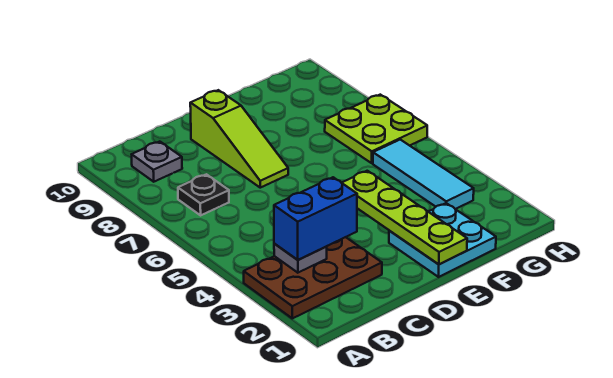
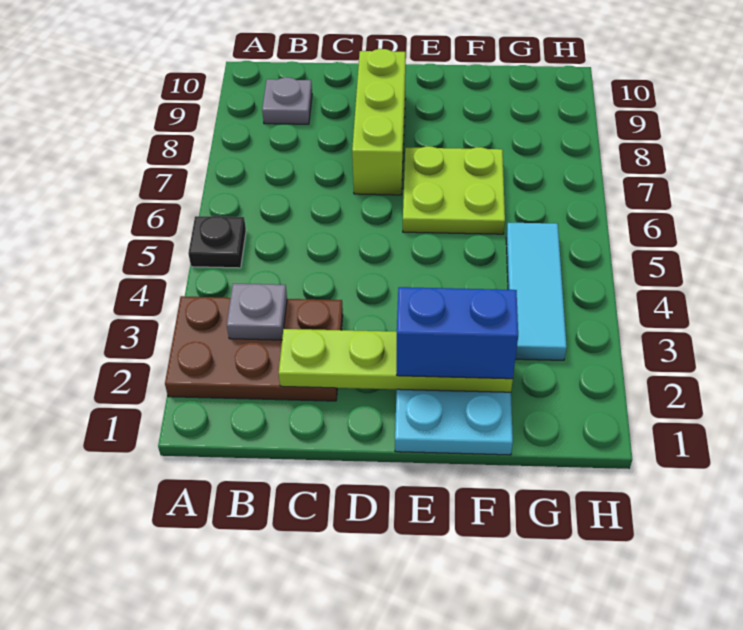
blue brick B3:C3 level 3 -> blue brick E2:F2 level 3
black plate B7 level 1 -> black plate A5 level 1
lime slope D7:D9 level 1 top 9 -> lime brick D7:D9 level 1
lime plate E1:E4 level 2 -> lime plate C2:F2 level 2
lime plate G6:H7 level 1 -> lime plate E6:F7 level 1

